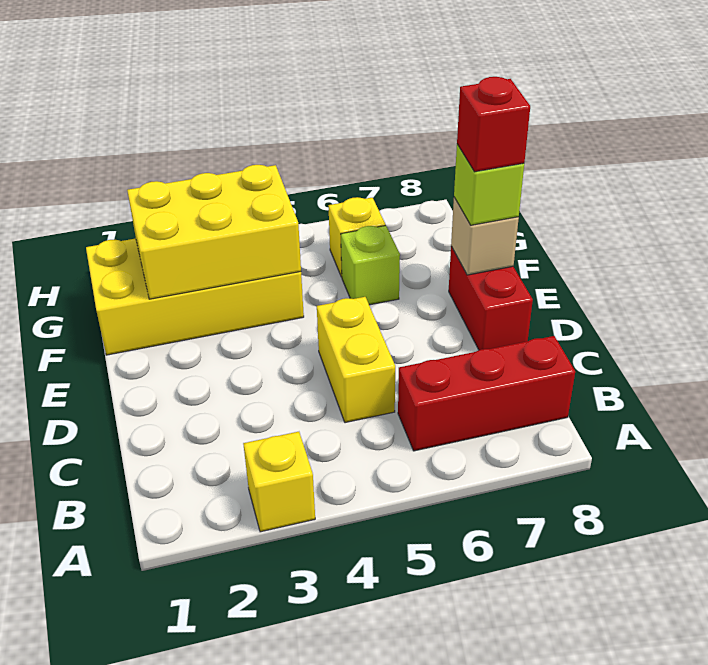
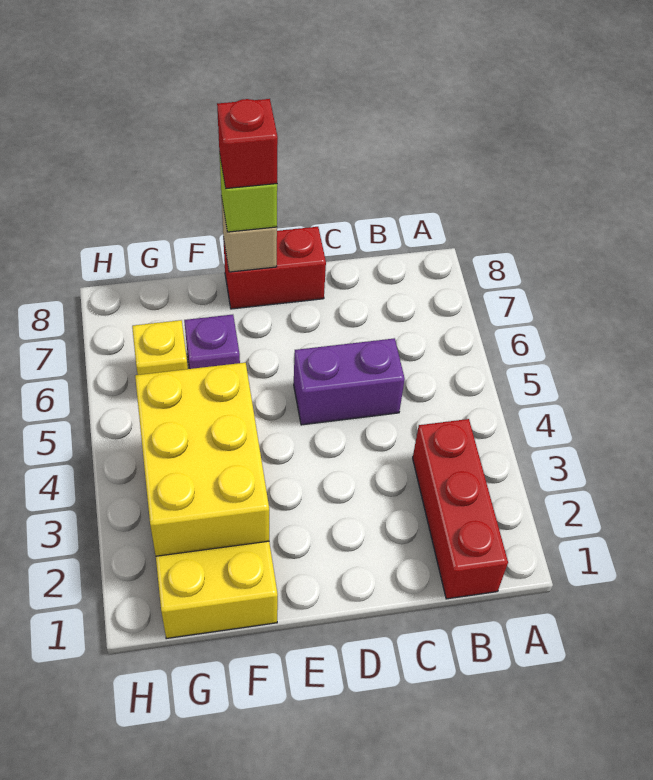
yellow brick A3 level 1 -> none
red brick B6:B8 level 1 -> red brick B1:B3 level 1
yellow brick C5:D5 level 1 -> purple brick C5:D5 level 1
lime brick F6 level 1 -> purple brick F6 level 1

